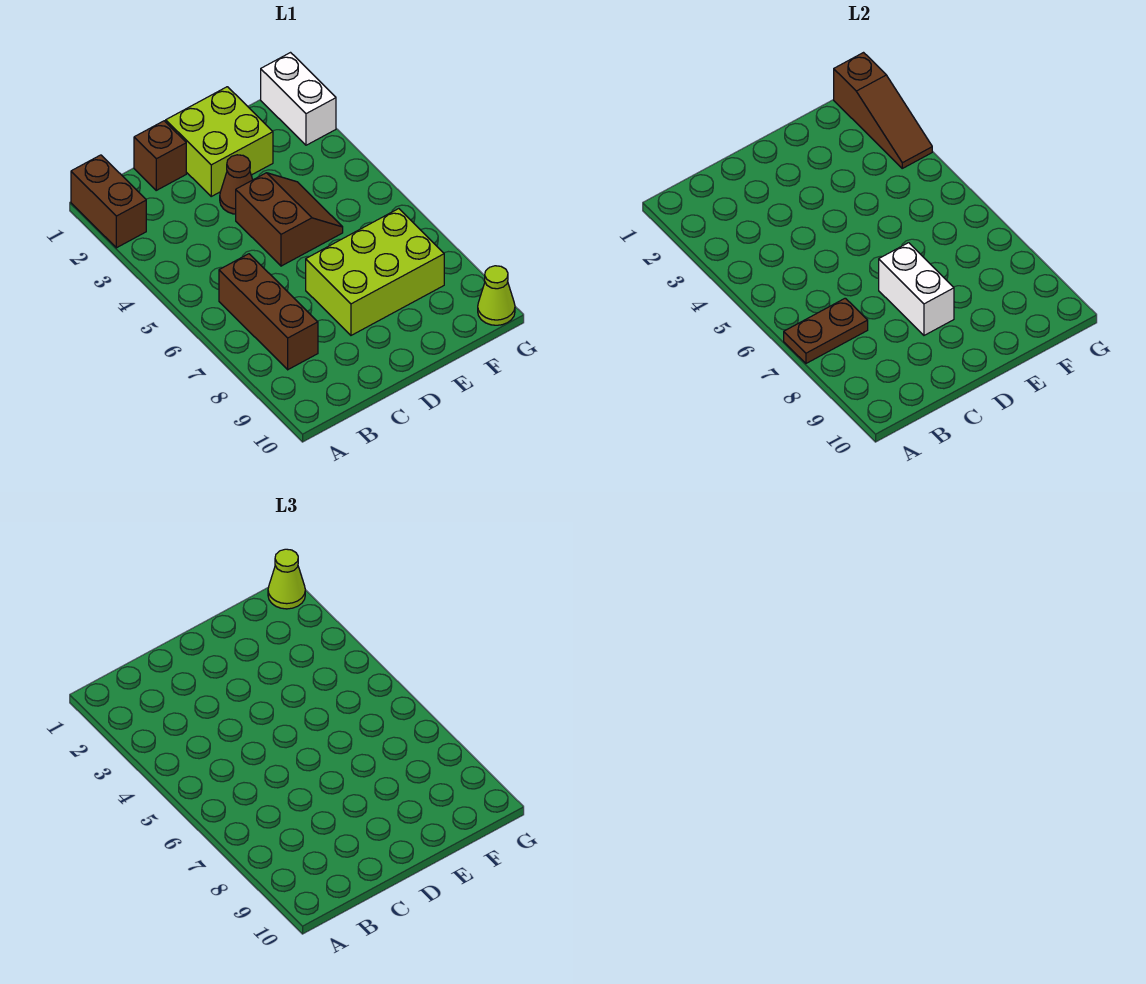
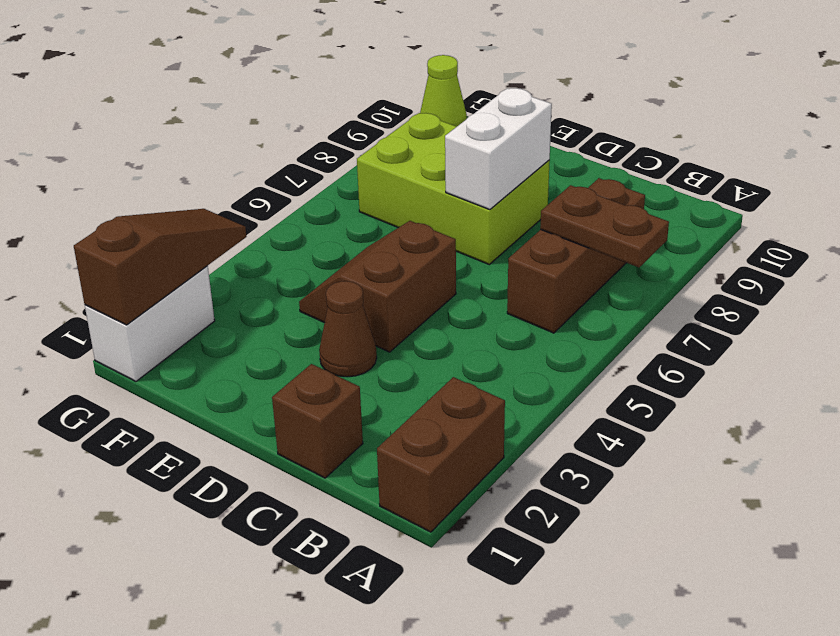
lime brick D1:E2 level 1 -> none
lime cone G1 level 3 -> none

